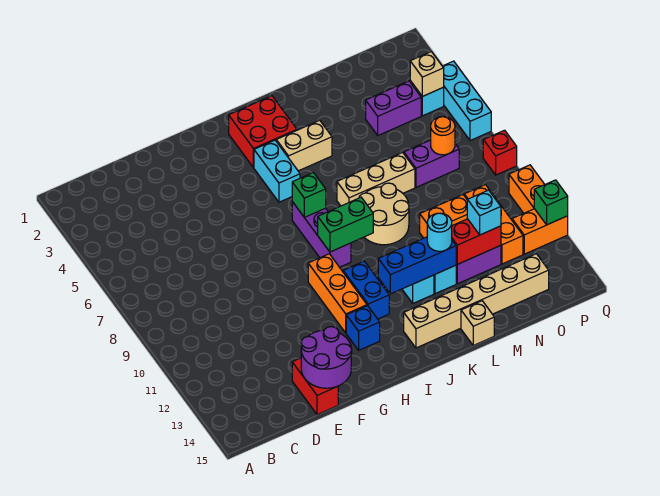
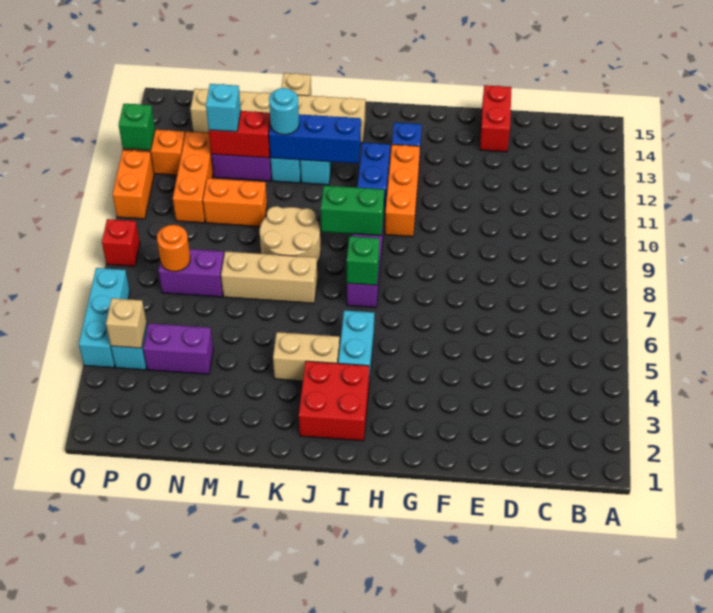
purple round brick E14:F15 level 2 -> none

